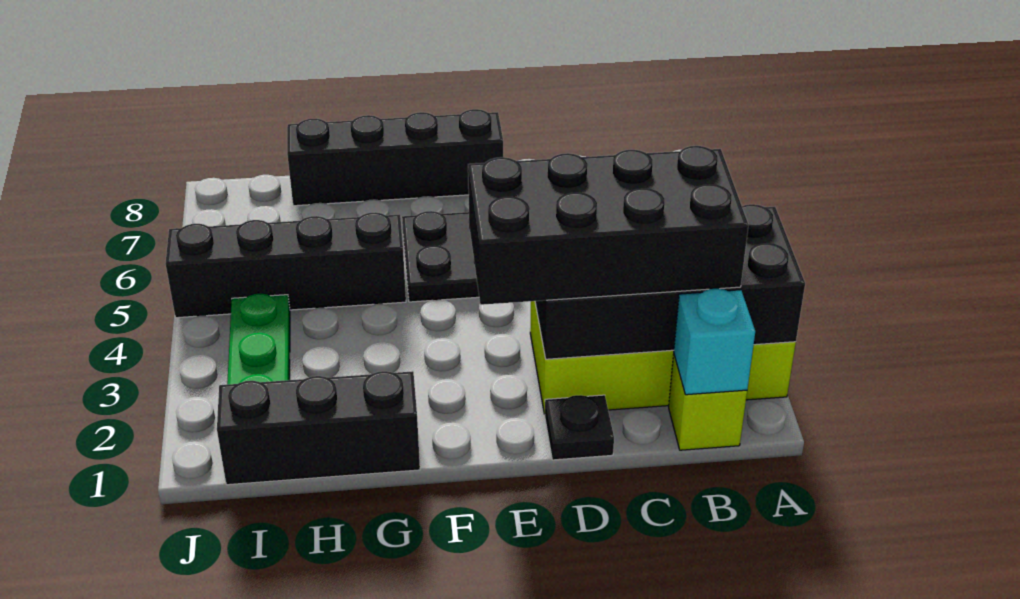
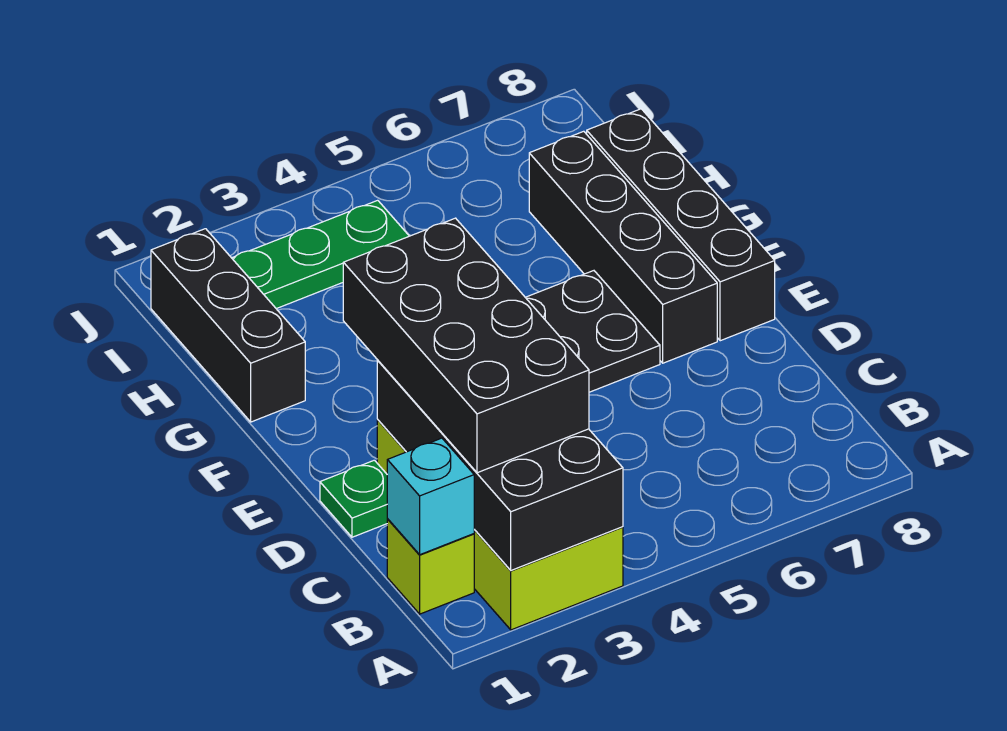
black plate D1 level 1 -> green plate D1 level 1
black brick G5:J5 level 1 -> black brick E7:H7 level 1

